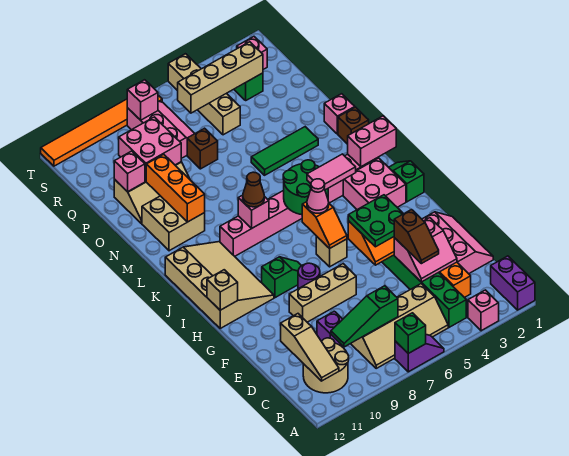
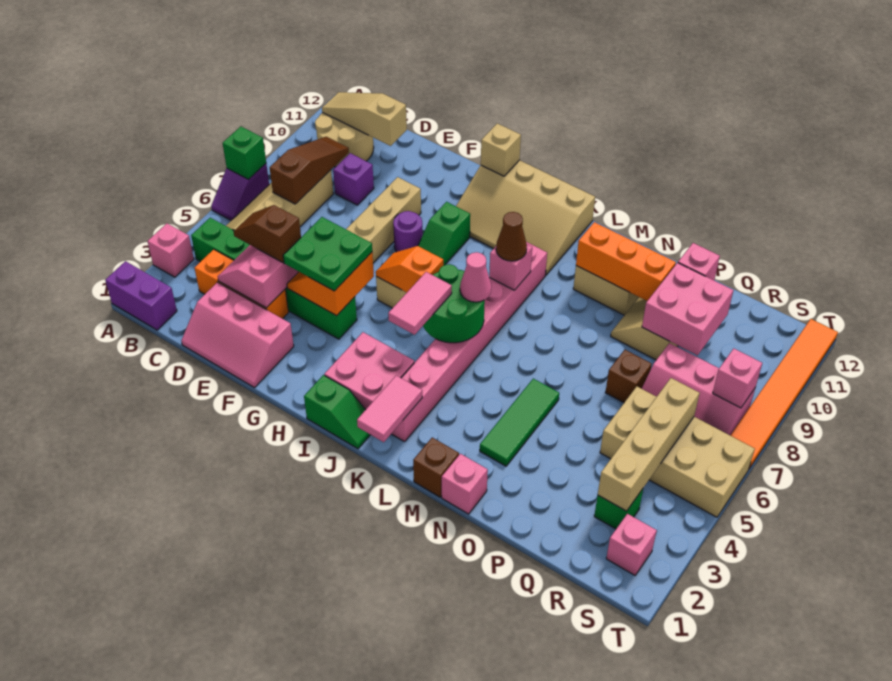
green slope C7:C9 level 2 top 7 -> brown slope C7:C9 level 2 top 7
pink cone I6 level 3 -> pink cone K6 level 3
pink brick K1:K2 level 2 -> pink tile K1:K2 level 2
tan brick Q5:T5 level 1 -> tan brick Q5:T6 level 1

